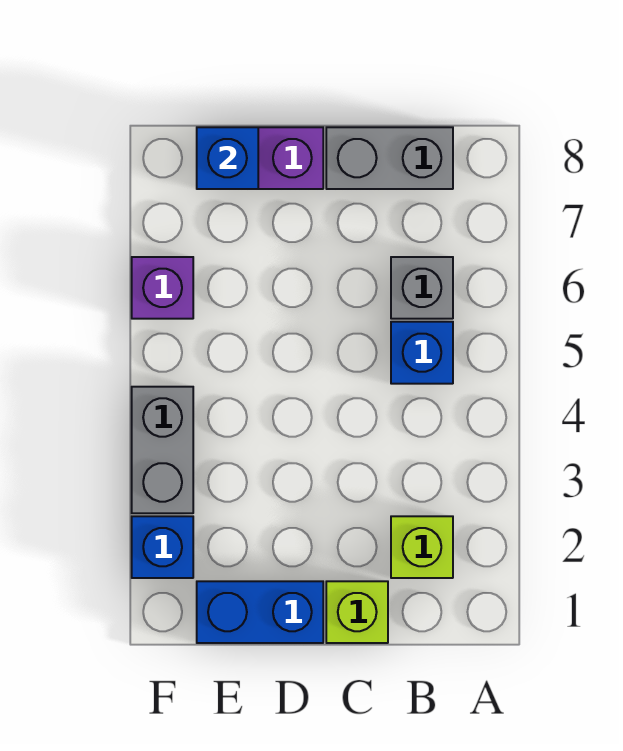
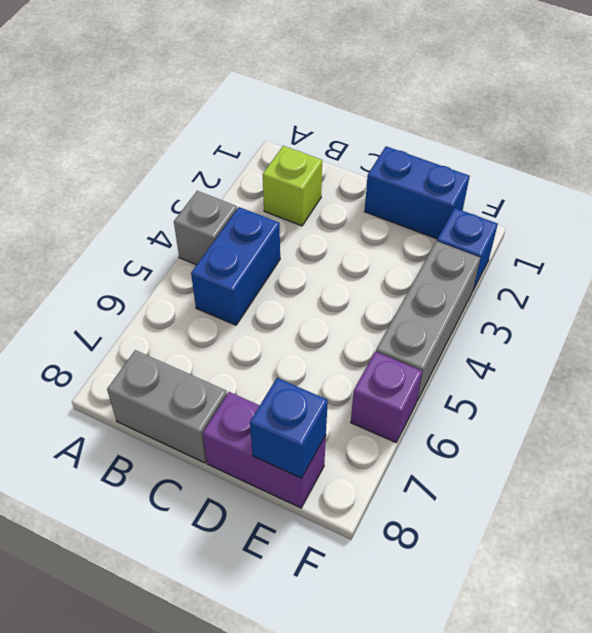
blue brick B5 level 1 -> blue brick B4:B5 level 1
grey brick B6 level 1 -> grey brick A4 level 1
lime brick C1 level 1 -> none
grey brick F3:F4 level 1 -> grey brick F3:F5 level 1

